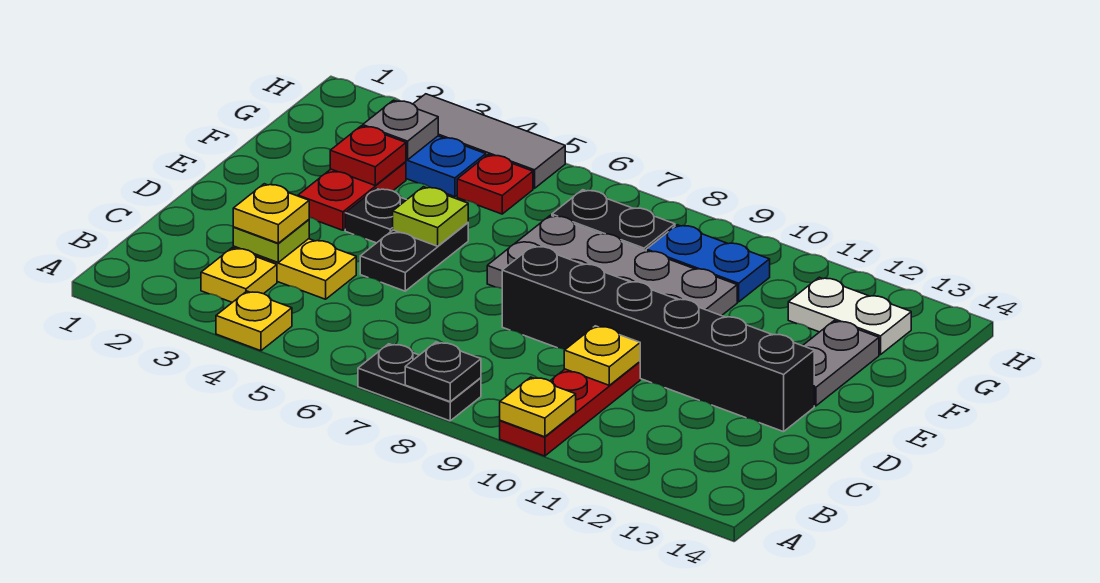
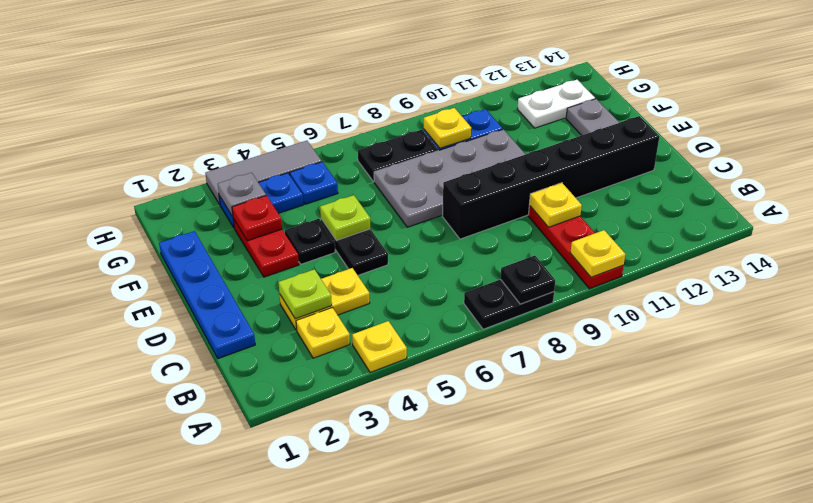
none -> blue plate C1:F1 level 1
yellow plate C3 level 3 -> yellow plate G9 level 2
red plate G5 level 1 -> blue plate G5 level 1

